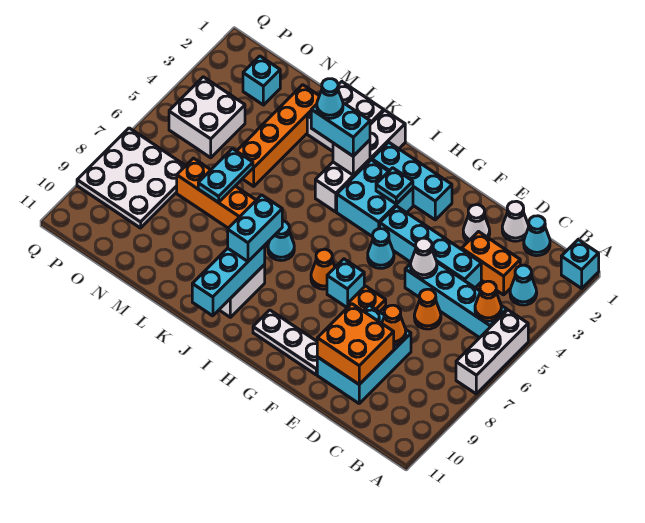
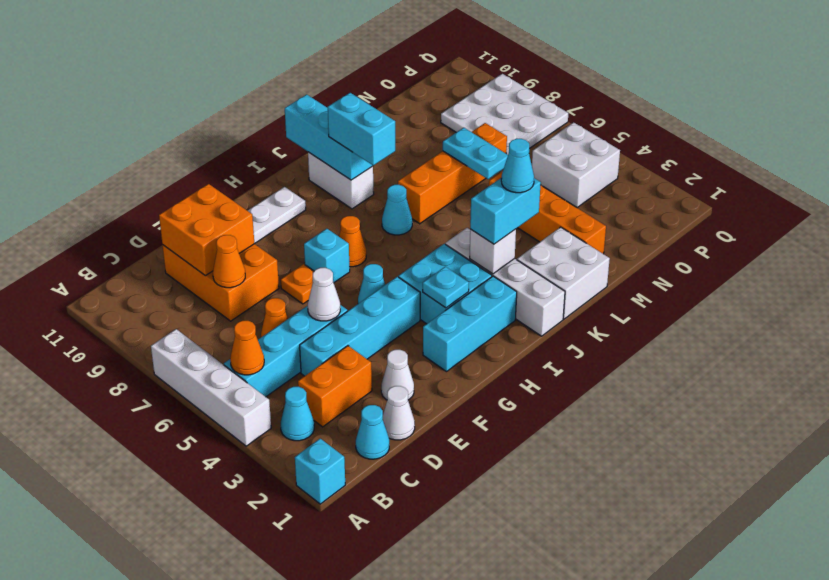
white brick A5:A7 level 1 -> white brick A4:A7 level 1
cyan brick D8:E10 level 1 -> orange brick D8:E10 level 1
cyan brick O2 level 1 -> none

